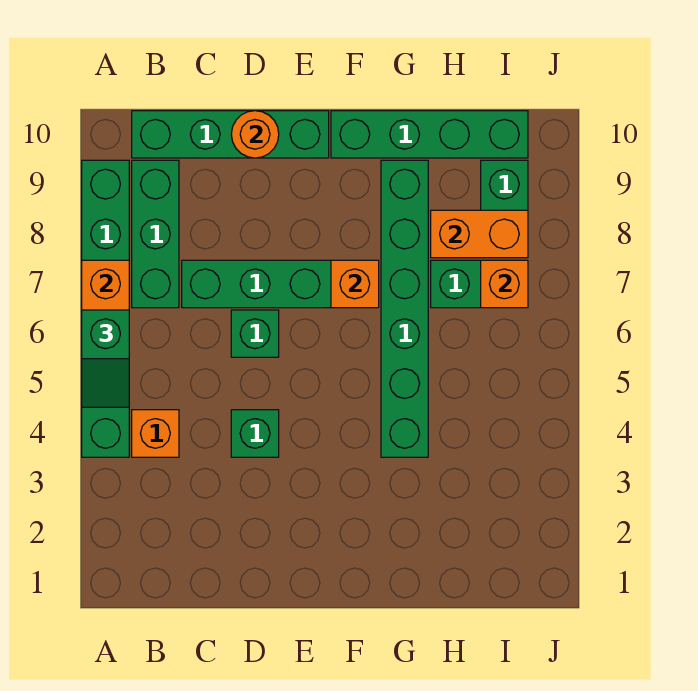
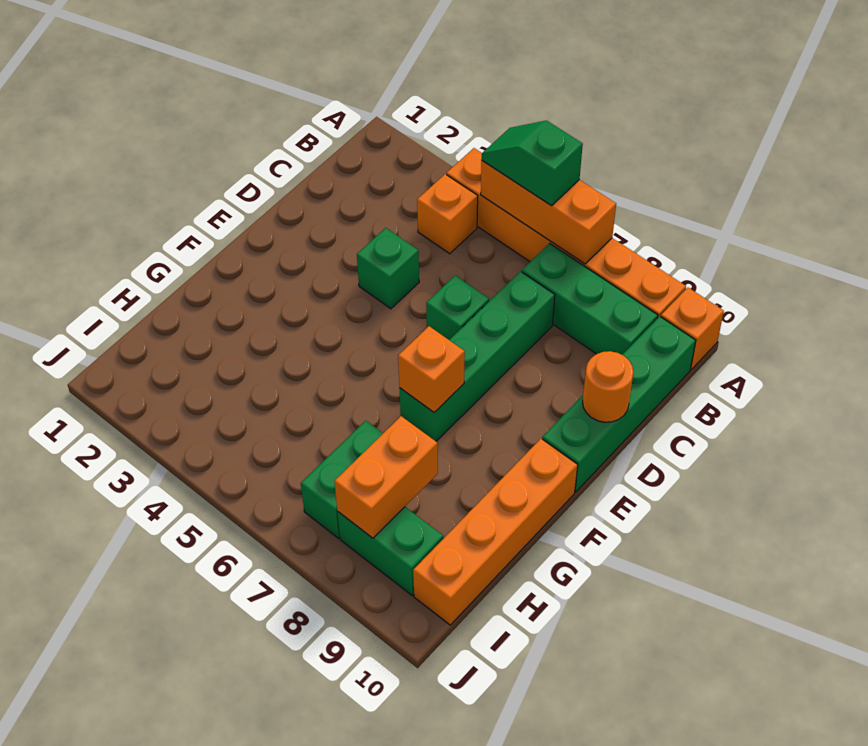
green brick A4:A9 level 1 -> orange brick A4:A9 level 1
green brick F10:I10 level 1 -> orange brick F10:I10 level 1
green brick G4:G9 level 1 -> none
orange brick I7 level 2 -> orange brick A10 level 1

